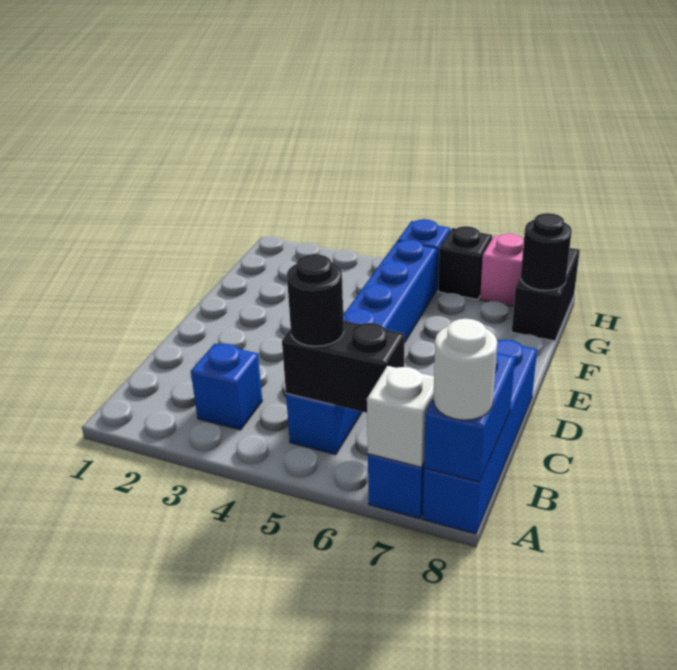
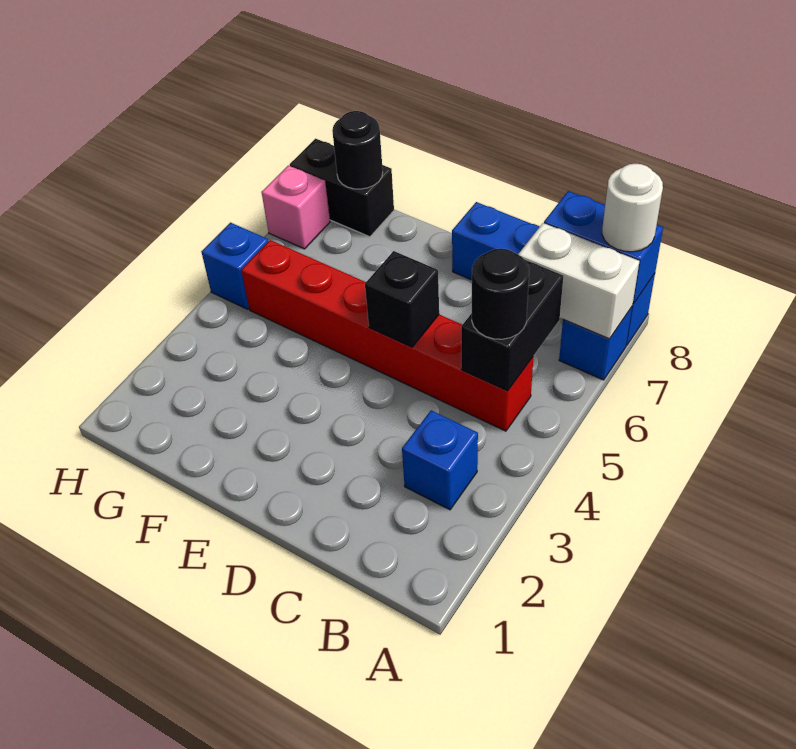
white brick A7 level 2 -> white brick A7:B7 level 2
blue brick B5:G5 level 1 -> red brick B5:G5 level 1
black brick H6 level 1 -> black brick D5 level 2

